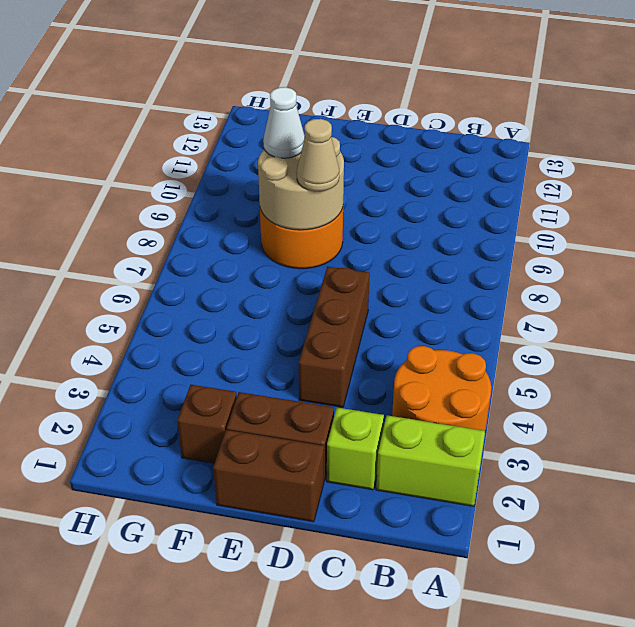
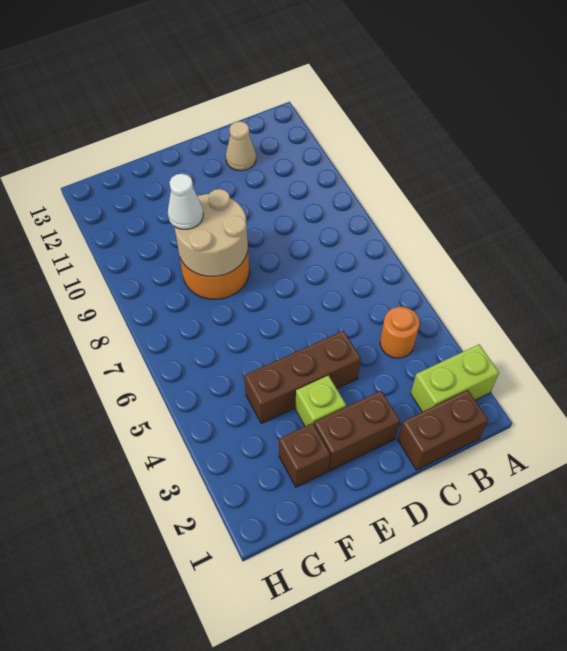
orange round brick A3:B4 level 1 -> orange round brick B4 level 1
lime brick C2 level 1 -> lime brick E3 level 1
brown brick D1:E1 level 1 -> brown brick B1:C1 level 1
brown brick D4:D6 level 1 -> brown brick D4:F4 level 1
tan cone E8 level 3 -> tan cone C12 level 1

